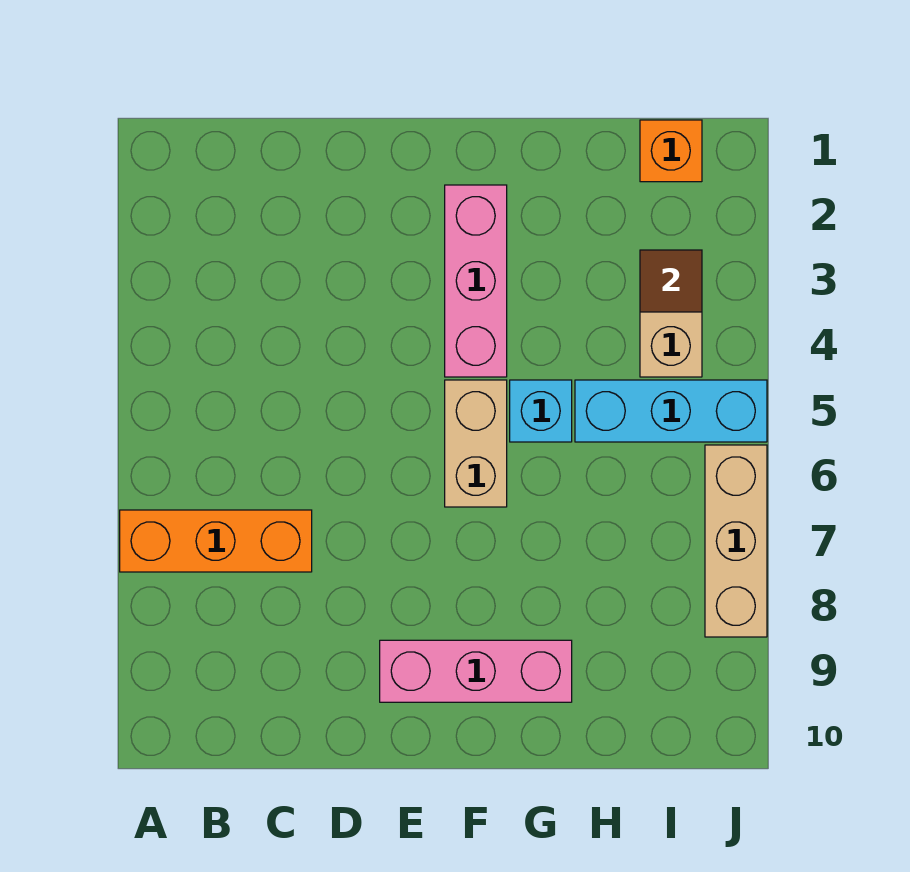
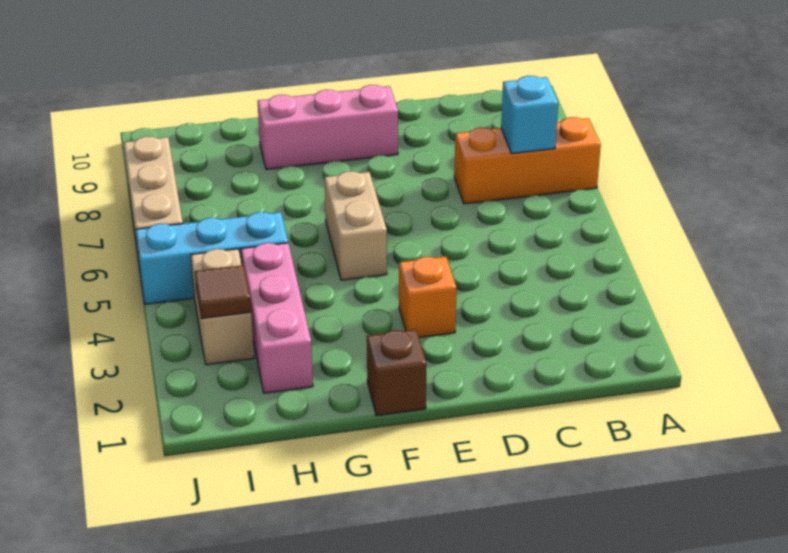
none -> brown brick F1 level 1
pink brick F2:F4 level 1 -> pink brick H2:H4 level 1
cyan brick G5 level 1 -> cyan brick B7 level 2
orange brick I1 level 1 -> orange brick E3 level 1

